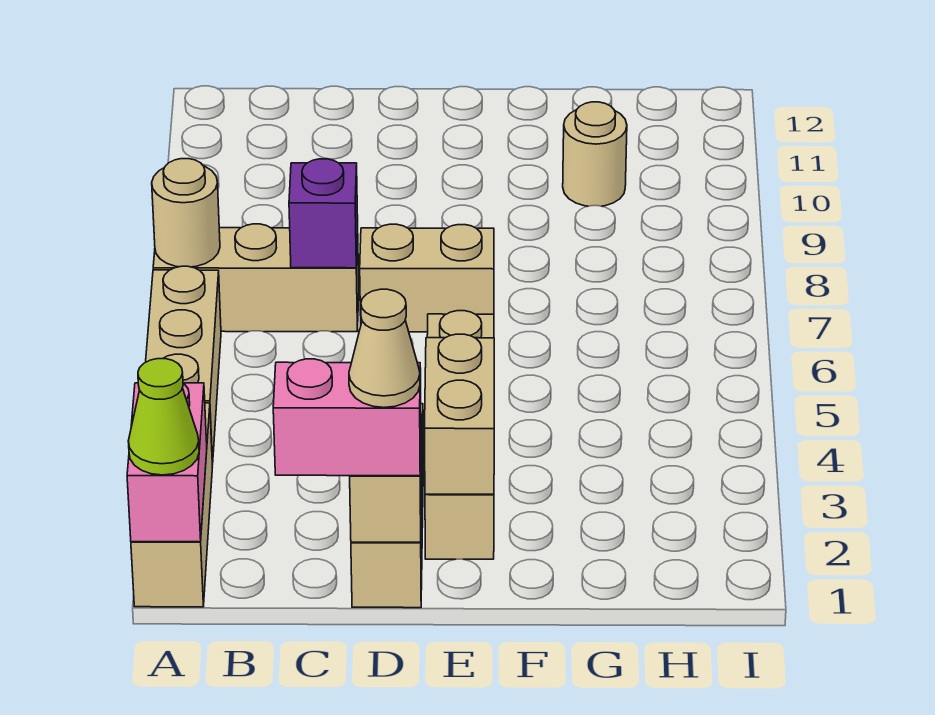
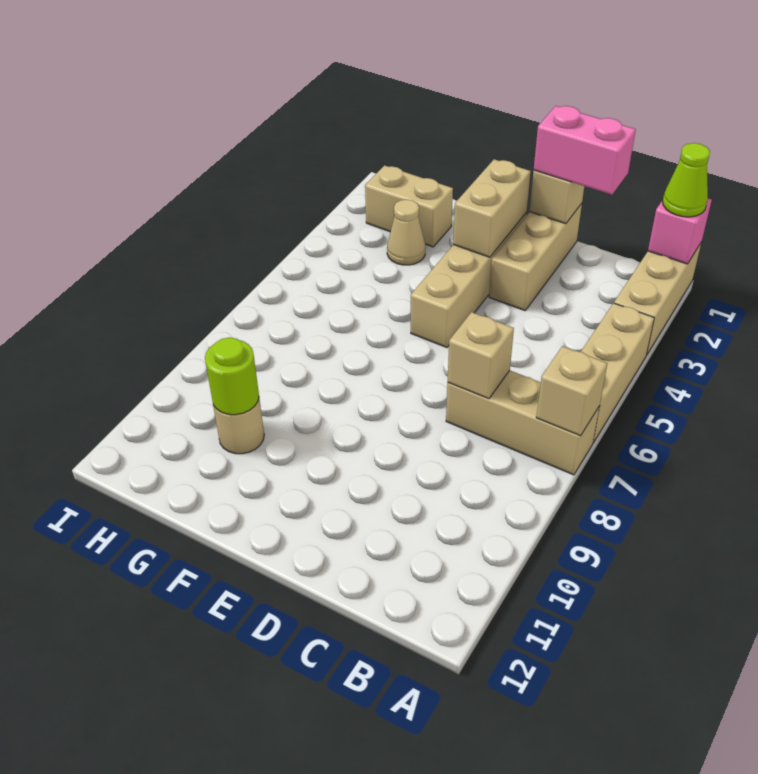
pink brick A1:A2 level 2 -> pink brick A1 level 2
tan round brick A7 level 2 -> tan brick A7 level 2
purple brick C7 level 2 -> tan brick C7 level 2
tan cone D1 level 4 -> tan cone G3 level 1
tan brick D7:E7 level 1 -> tan brick G2:H2 level 1
none -> lime round brick G10 level 2

